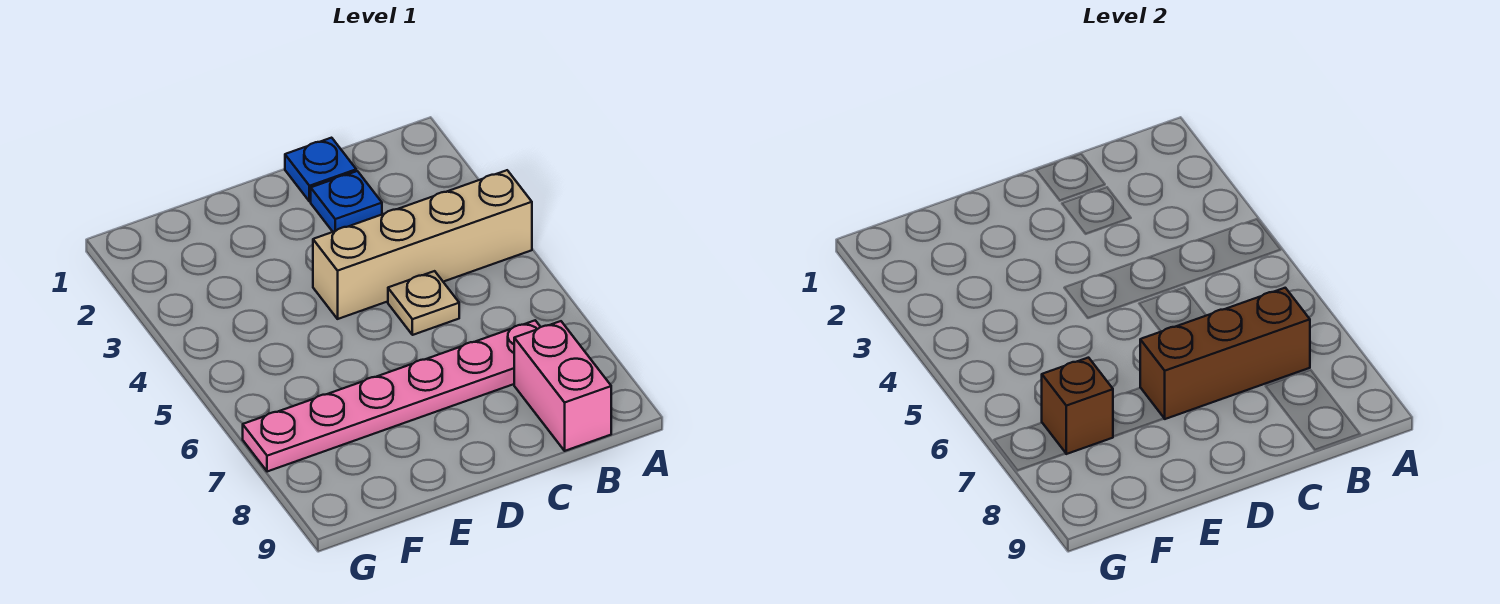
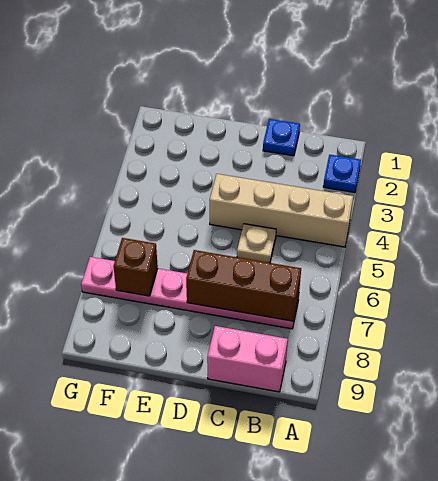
pink brick B8:B9 level 1 -> pink brick B9:C9 level 1
blue plate C2 level 1 -> blue plate A2 level 1

